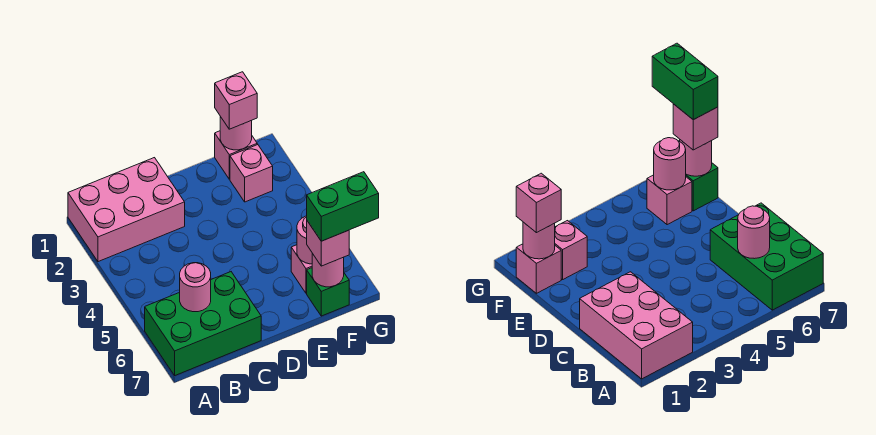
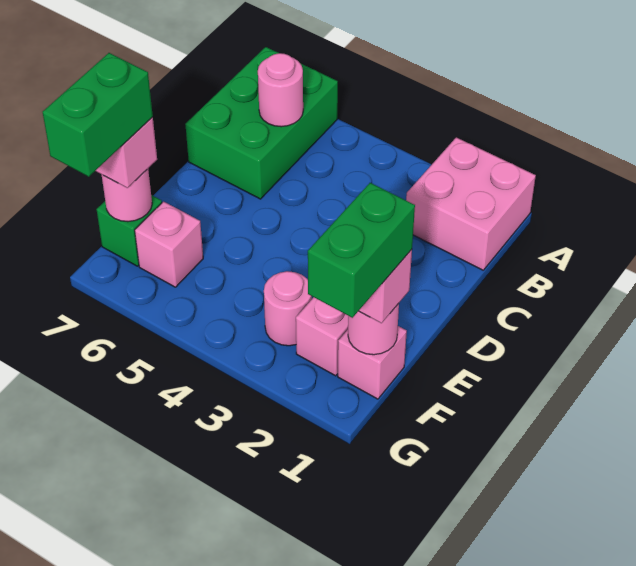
pink brick A1:C2 level 1 -> pink brick A1:B2 level 1
none -> green brick F1:G1 level 4
pink round brick F6 level 2 -> pink round brick F3 level 1

